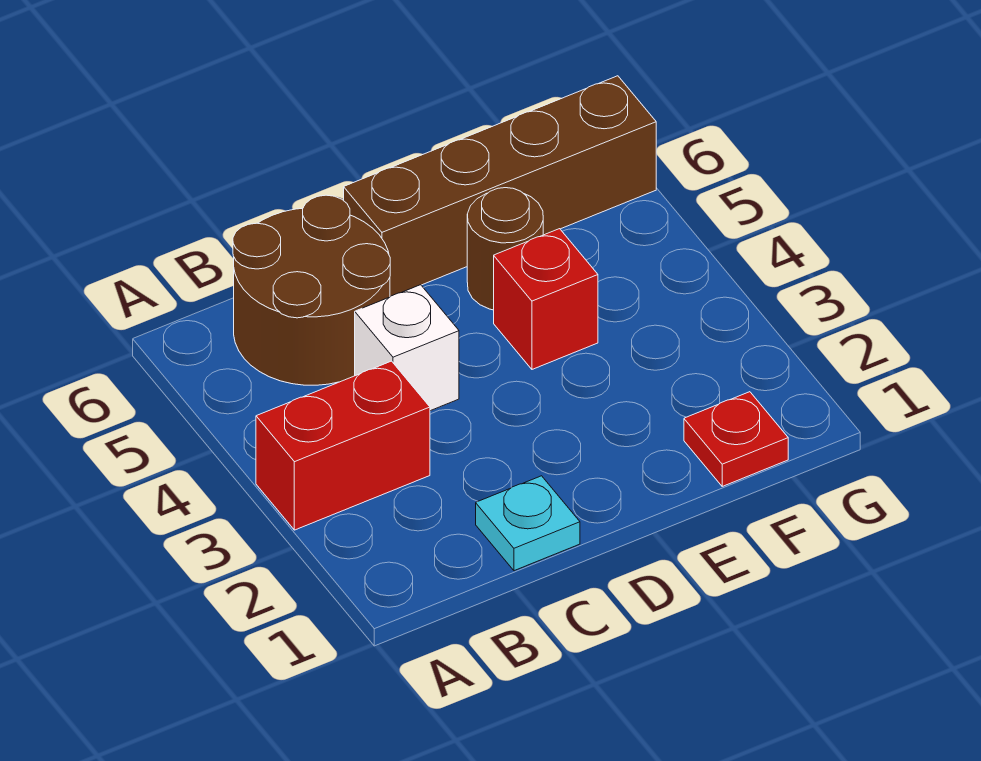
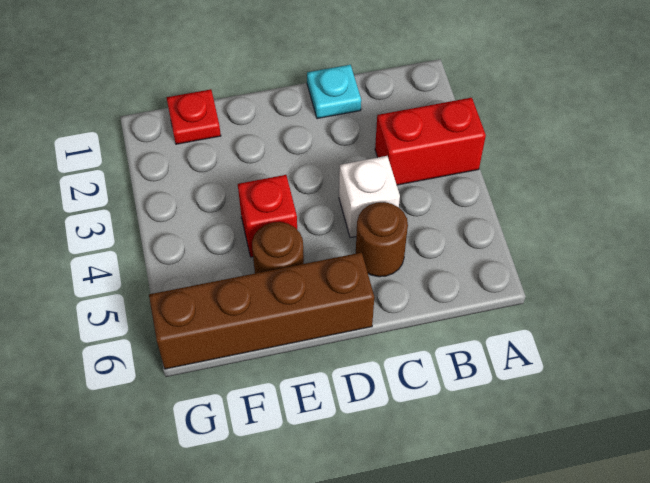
brown round brick B5:C6 level 1 -> brown round brick C5 level 1

